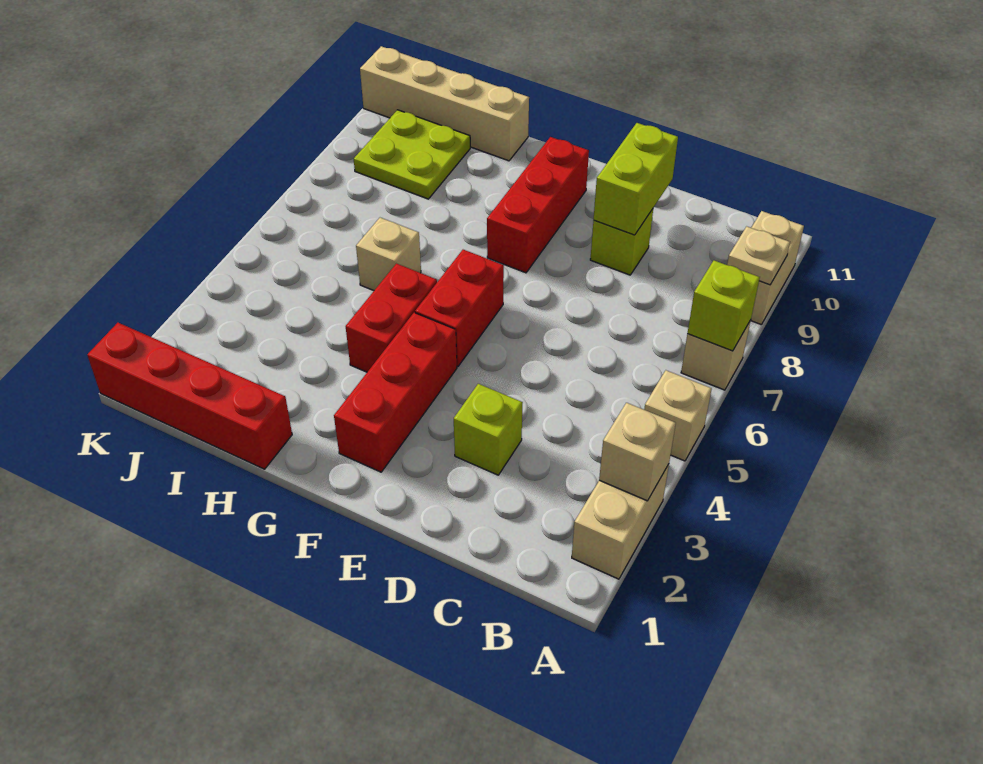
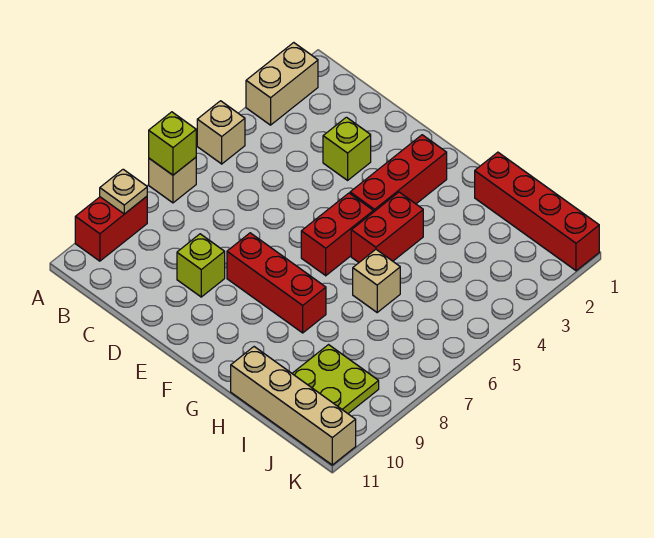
tan brick A3 level 2 -> none
tan brick A9:A10 level 1 -> red brick A9:A10 level 1
lime brick D9:D10 level 2 -> none
red brick F8:F10 level 1 -> red brick E8:G8 level 1

